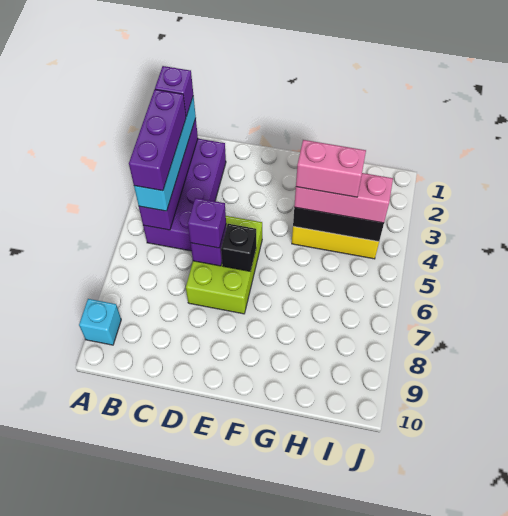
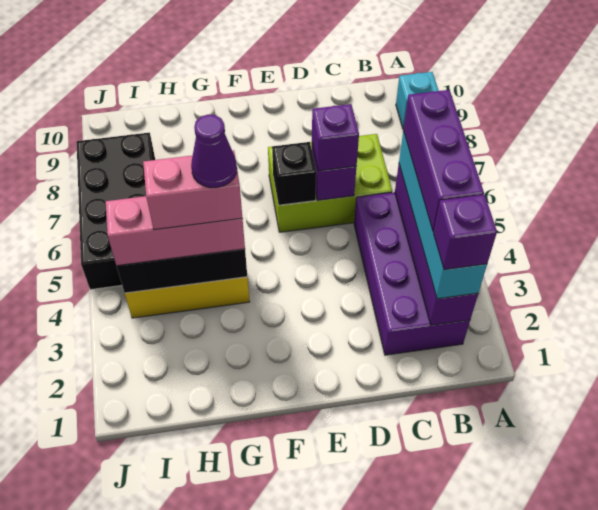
lime brick D5:E7 level 1 -> lime brick C6:E7 level 1
none -> purple cone G4 level 5
none -> black brick I5:J8 level 1

